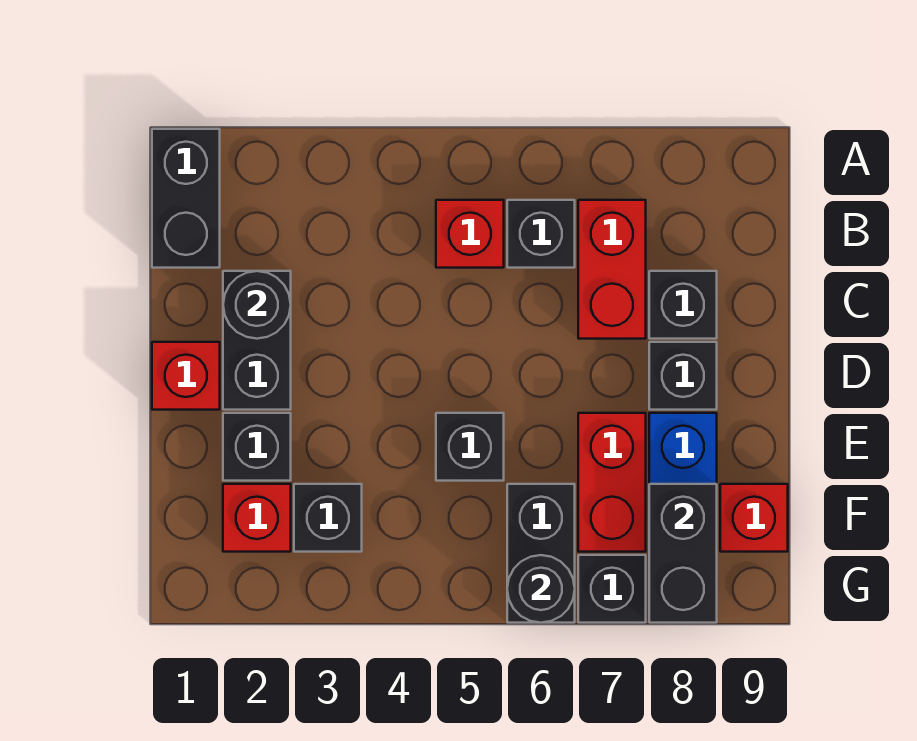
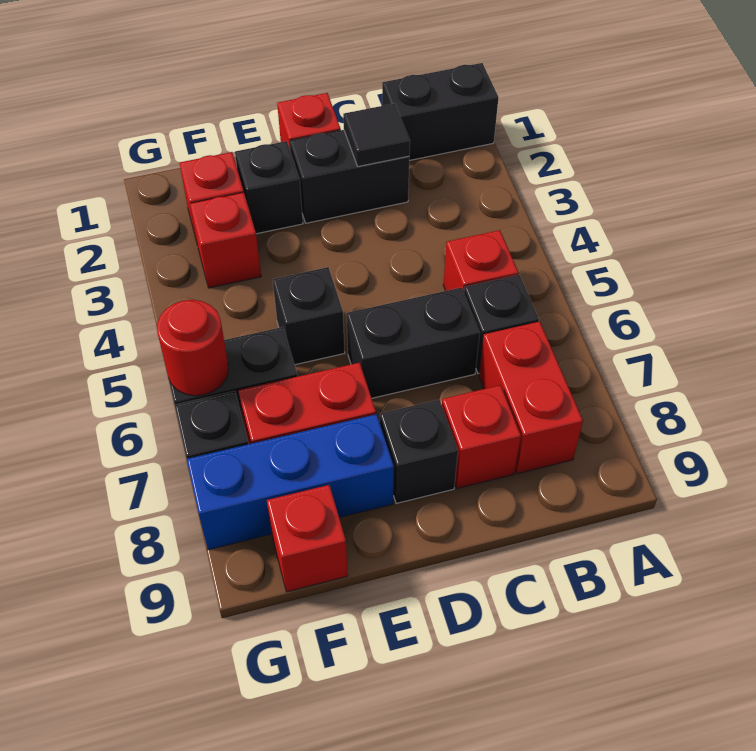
red brick B7:C7 level 1 -> red brick B7:B8 level 1
black round brick C2 level 2 -> black tile C2 level 2
black brick C8 level 1 -> red brick C8 level 1
black brick F3 level 1 -> red brick F3 level 1
black brick F8:G8 level 2 -> black brick C6:D6 level 1
black round brick G6 level 2 -> red round brick G6 level 2

